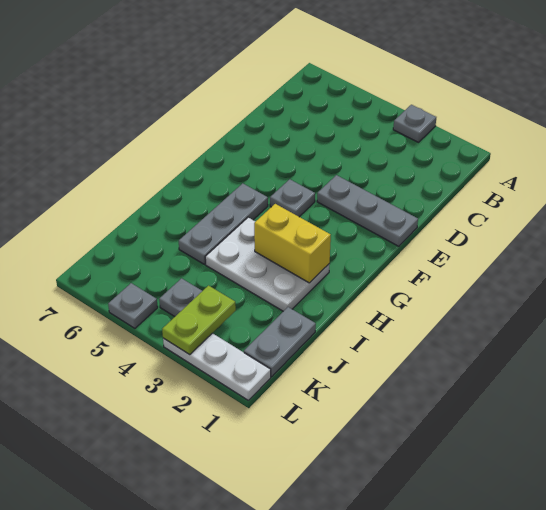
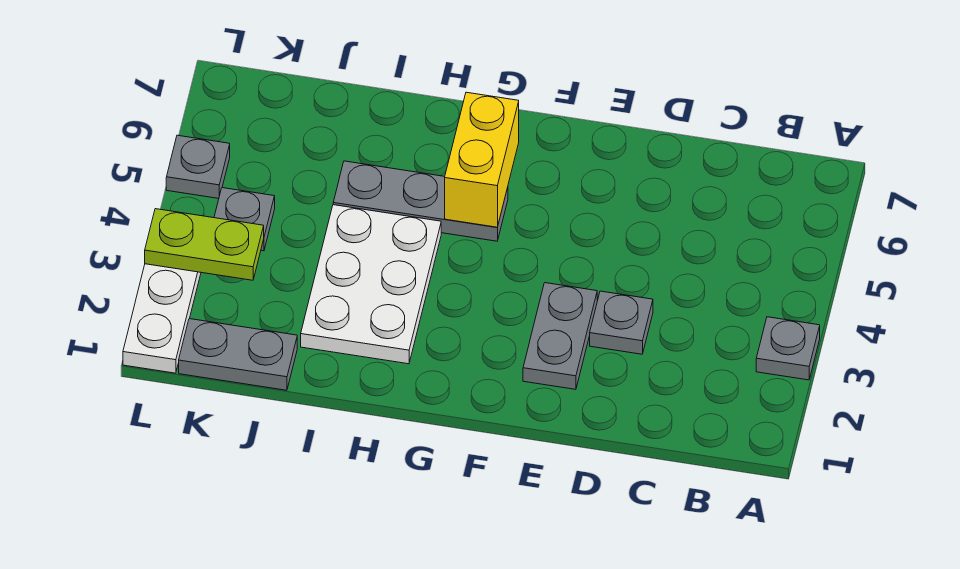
grey plate E1:E3 level 1 -> grey plate E2:E3 level 1
grey plate F4 level 1 -> grey plate D3 level 1
yellow brick H2:H3 level 2 -> yellow brick G5:G6 level 2

